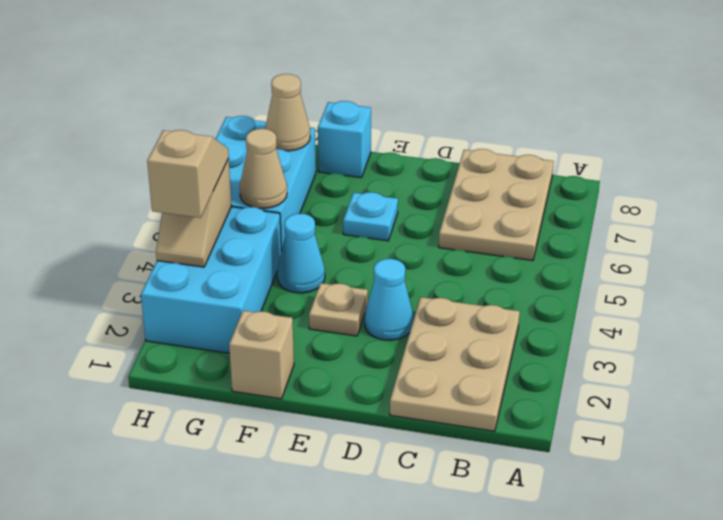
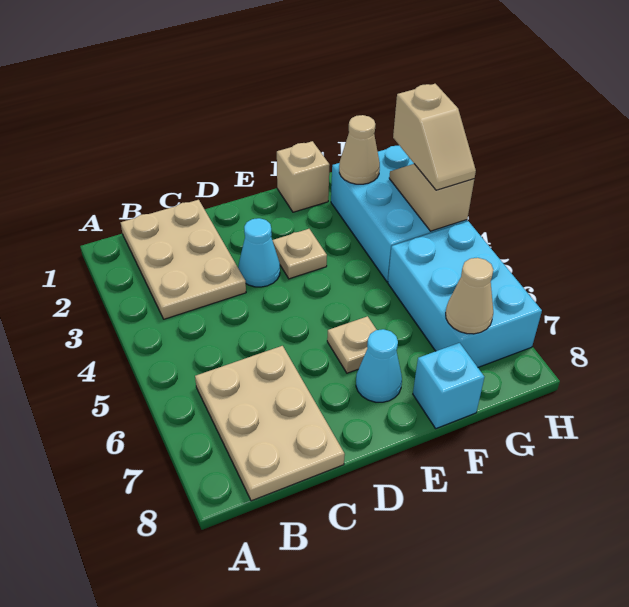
cyan plate E6 level 1 -> tan plate E6 level 1
cyan cone F4 level 1 -> cyan cone E7 level 1
tan cone G5 level 2 -> tan cone G2 level 2

